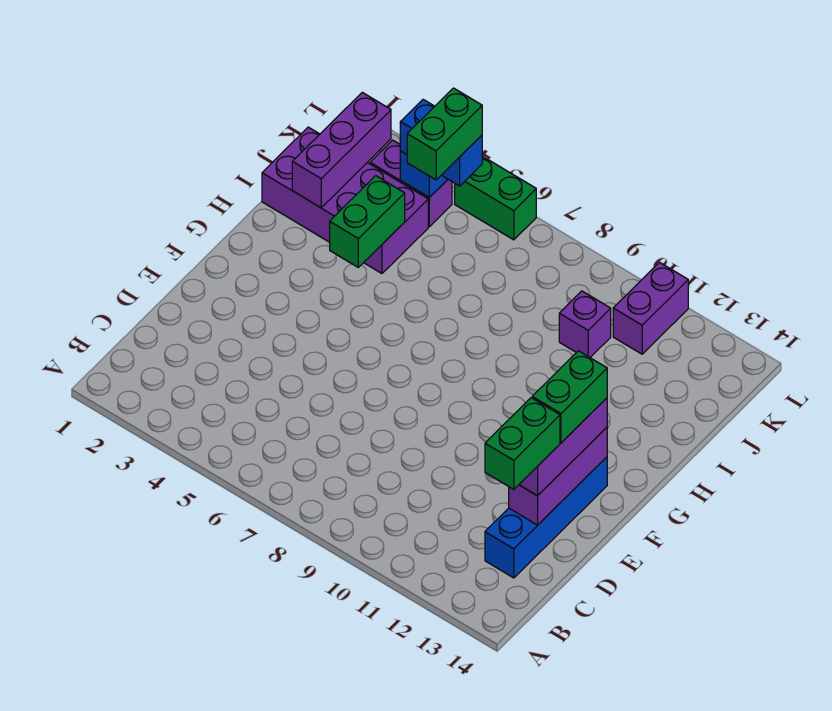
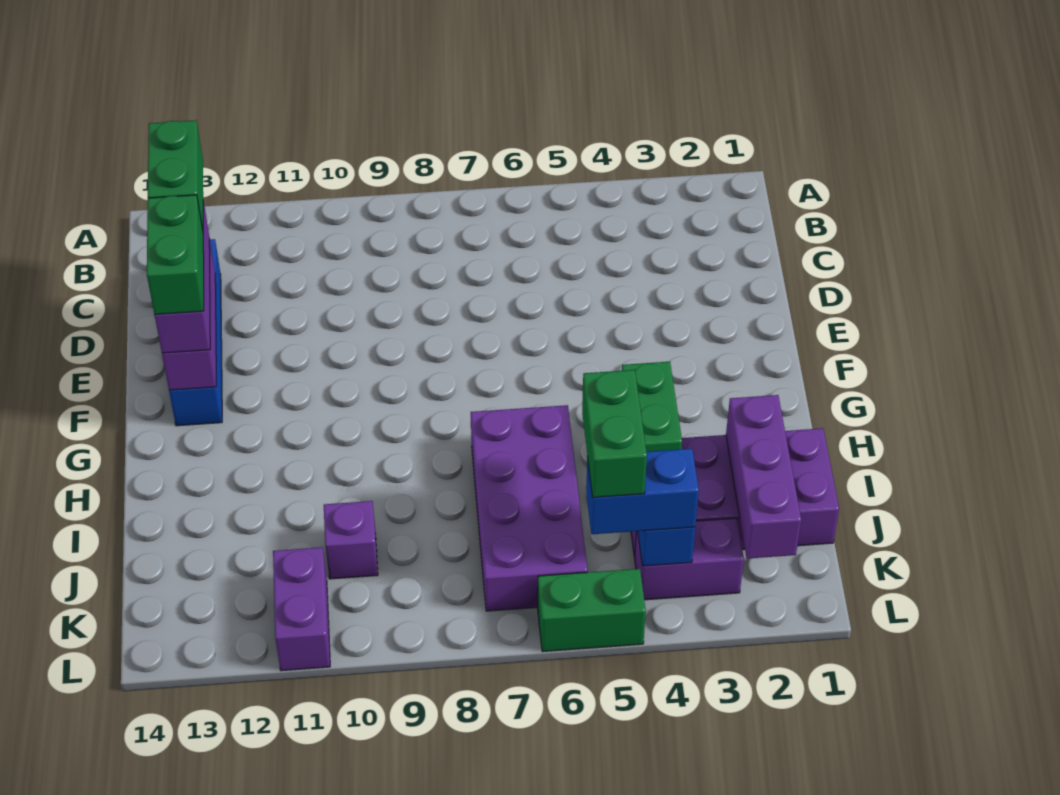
none -> purple brick H6:K7 level 1

